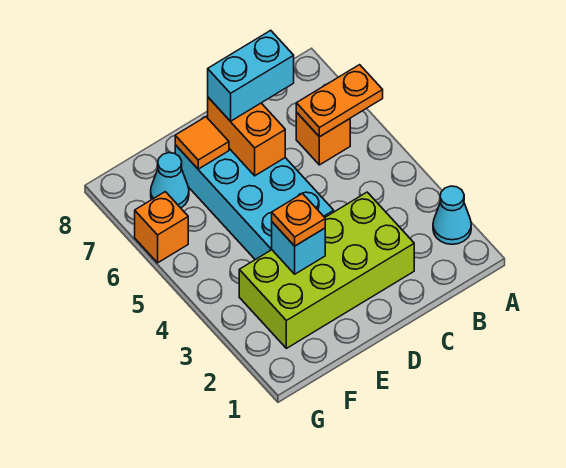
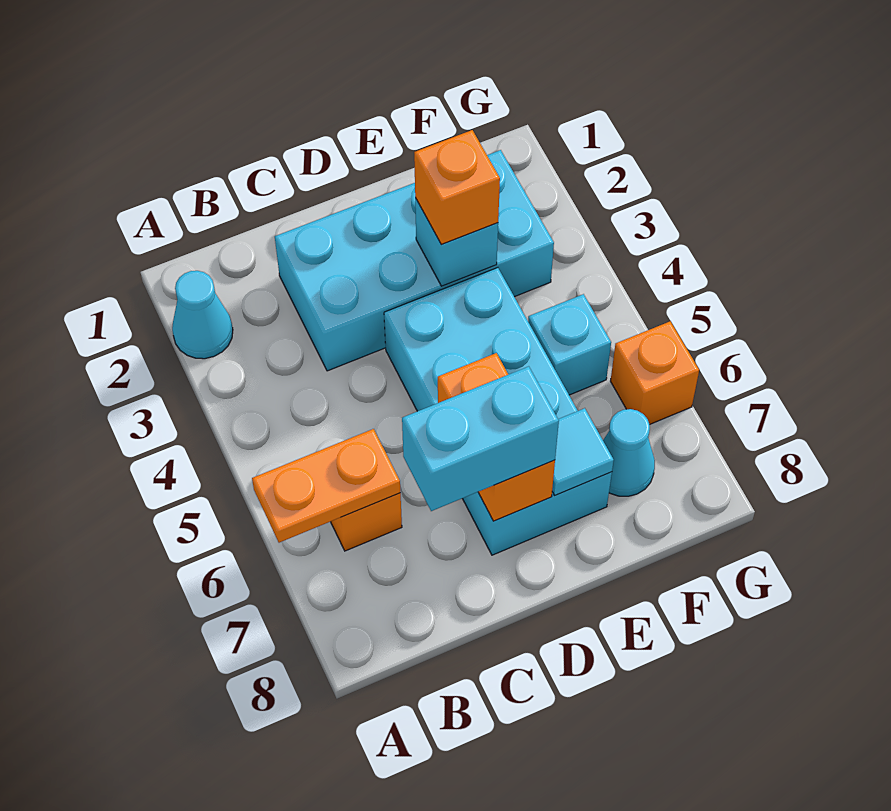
lime brick C2:F3 level 1 -> cyan brick C2:F3 level 1
orange plate E3 level 3 -> orange brick E3 level 3
orange tile E7 level 2 -> cyan tile E7 level 2
none -> cyan brick F5 level 1

